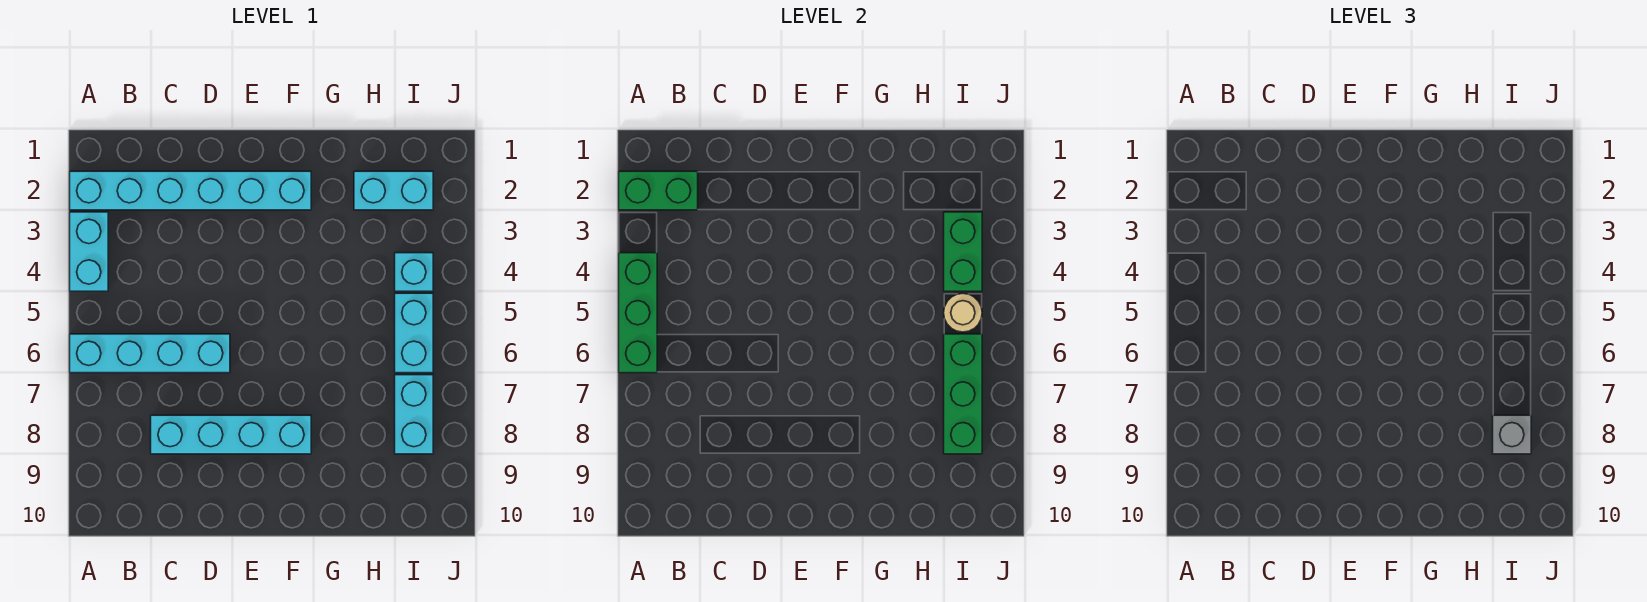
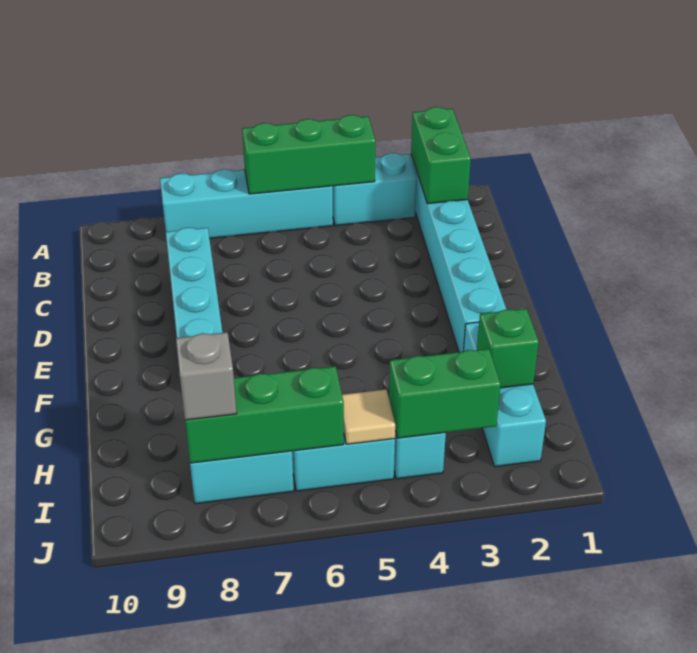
cyan brick A6:D6 level 1 -> cyan brick A5:A8 level 1
cyan brick H2:I2 level 1 -> cyan brick G2:I2 level 1
none -> green brick H2 level 2
tan round brick I5 level 2 -> tan tile I5 level 2

